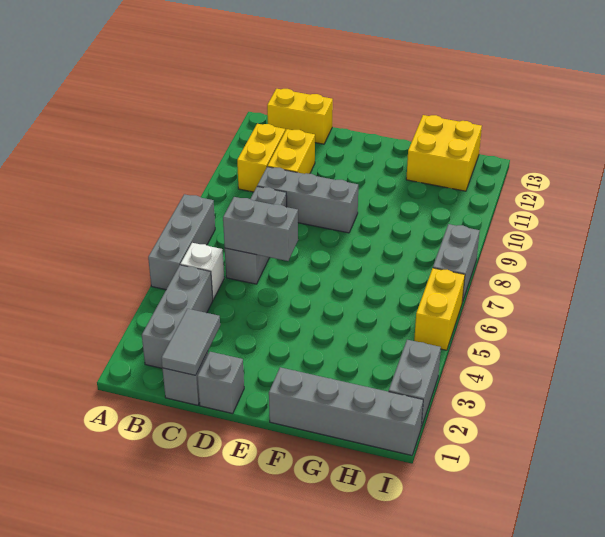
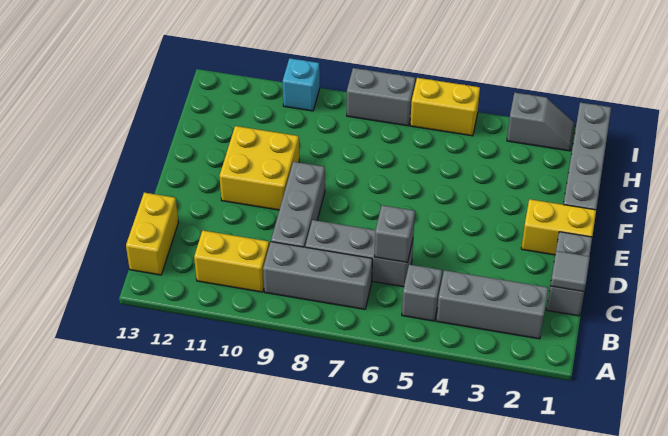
grey brick A5:A7 level 1 -> grey brick B7:B9 level 1
white brick B5 level 1 -> grey brick B5 level 1
grey tile C1:C2 level 2 -> grey tile C1 level 2
grey brick C6:D6 level 2 -> grey brick C6 level 2
yellow brick C10:C11 level 1 -> yellow brick E1:E2 level 1
yellow brick G12:H13 level 1 -> yellow brick E10:F11 level 1
grey brick I2:I3 level 1 -> grey slope I2:I3 level 1 top 3
none -> cyan brick I10 level 1

